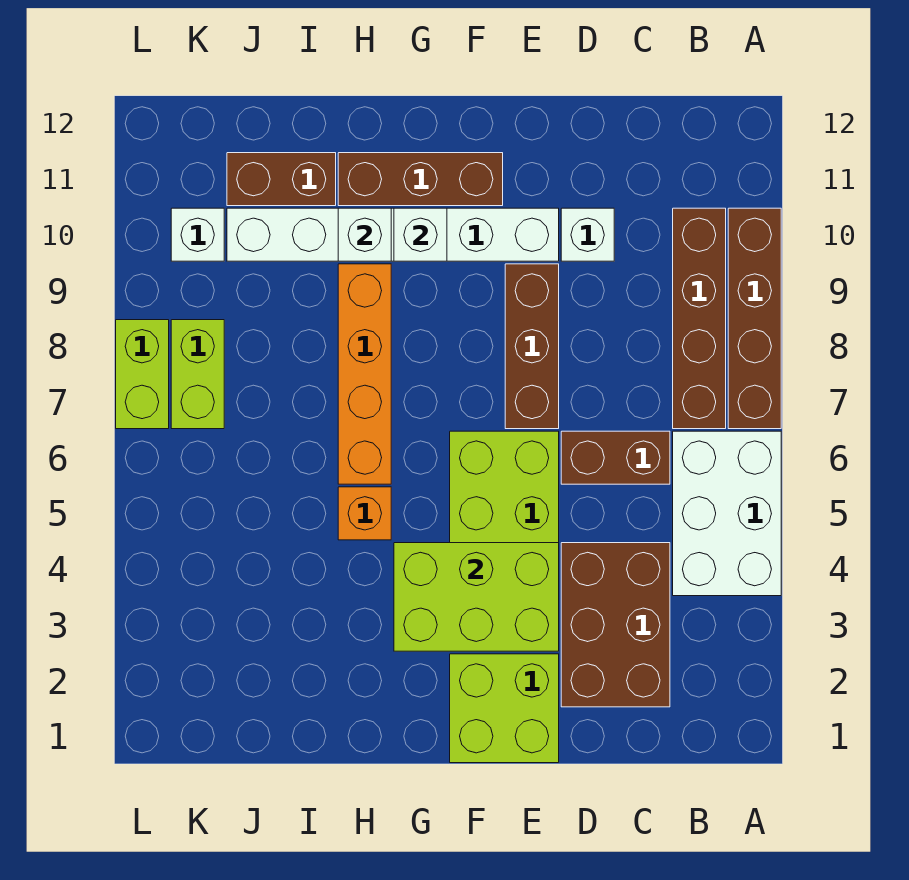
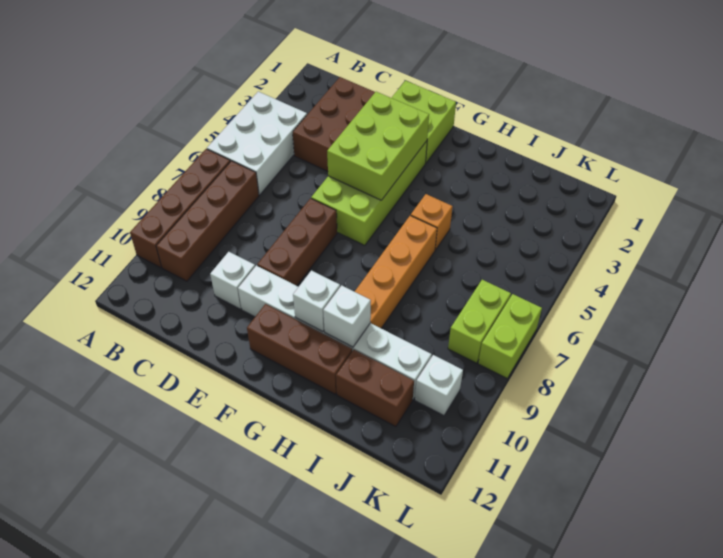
brown brick C6:D6 level 1 -> none
lime brick E3:G4 level 2 -> lime brick E3:F5 level 2

